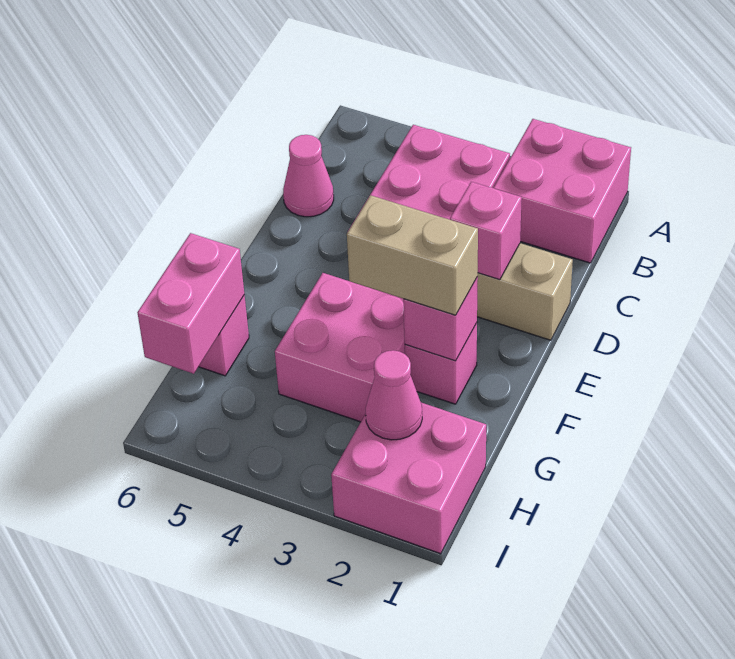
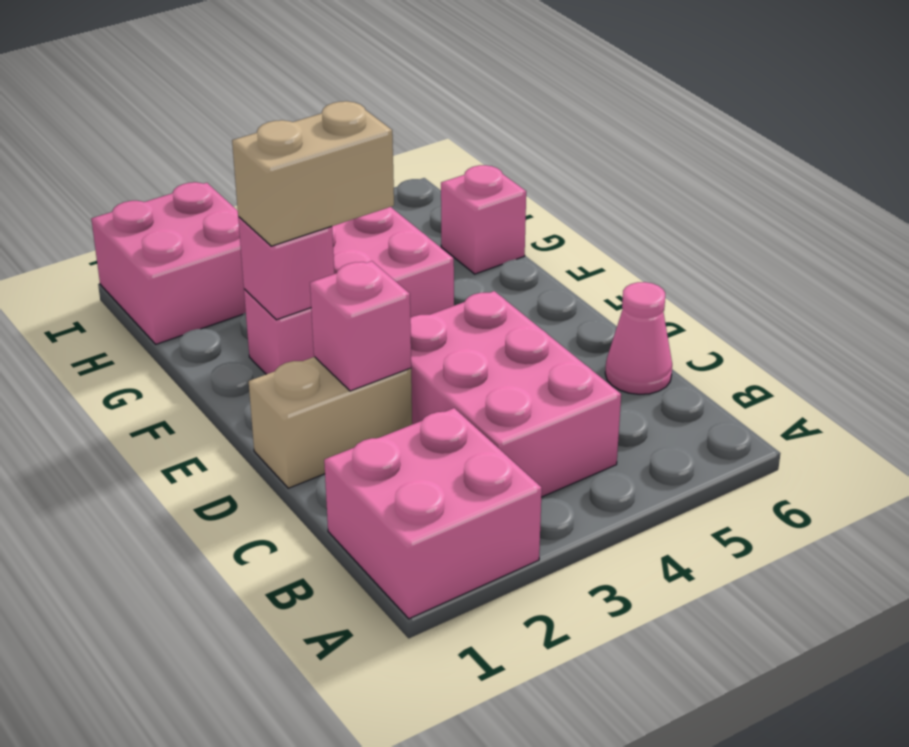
pink brick G6:H6 level 2 -> none
pink cone H2 level 2 -> none

